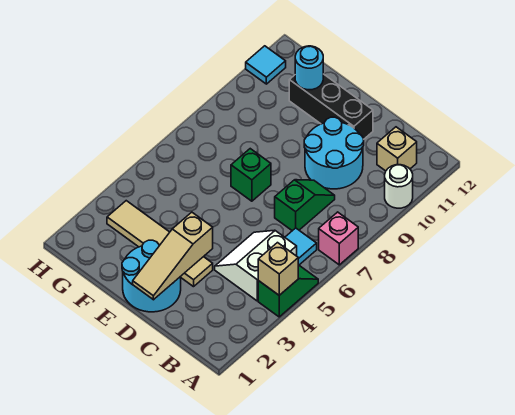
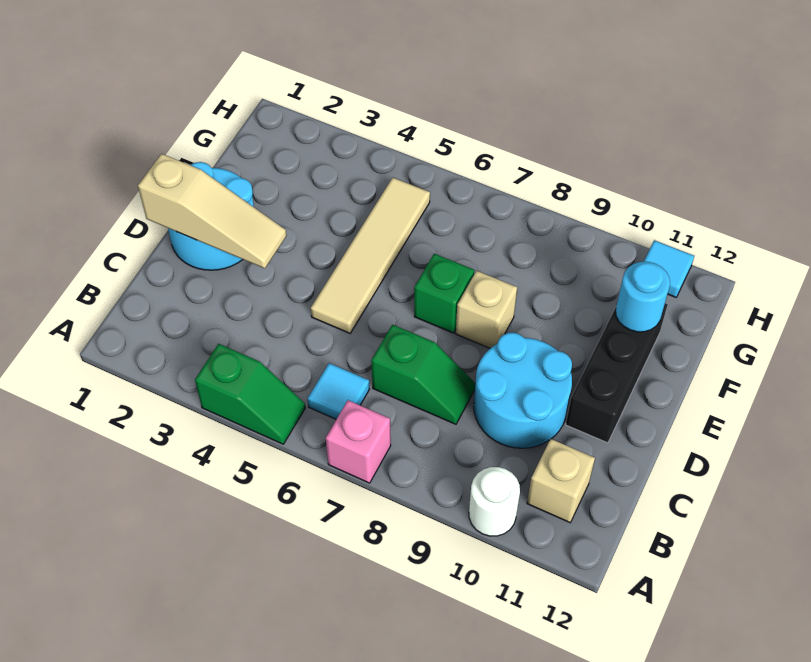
tan brick A4 level 2 -> tan brick E8 level 1
white slope B4:C5 level 1 top B -> none
tan slope D1:D3 level 2 top 3 -> tan slope D1:D3 level 2 top 1
tan tile D3:G3 level 1 -> tan tile D5:G5 level 1

